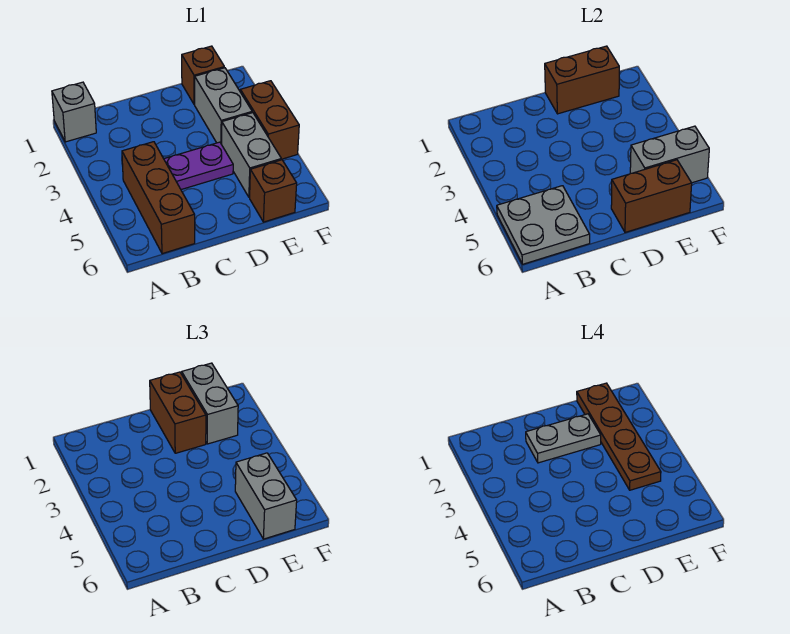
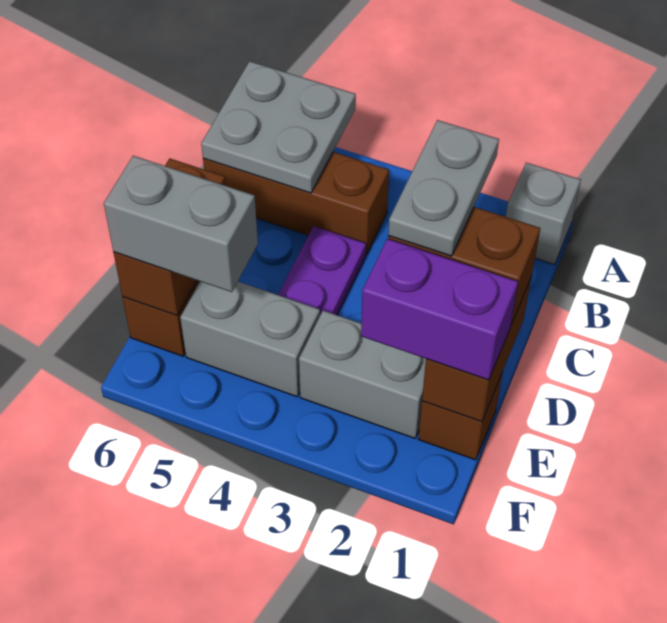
grey brick E1:E2 level 3 -> purple brick E1:E2 level 3
brown plate E1:E4 level 4 -> none
grey brick E5:F5 level 2 -> none
brown brick F3:F4 level 1 -> none

